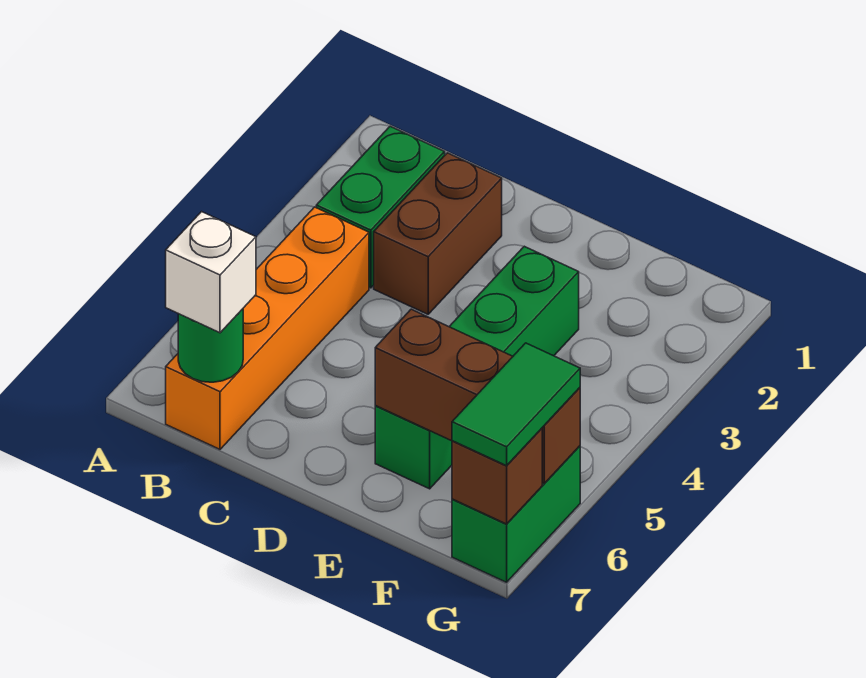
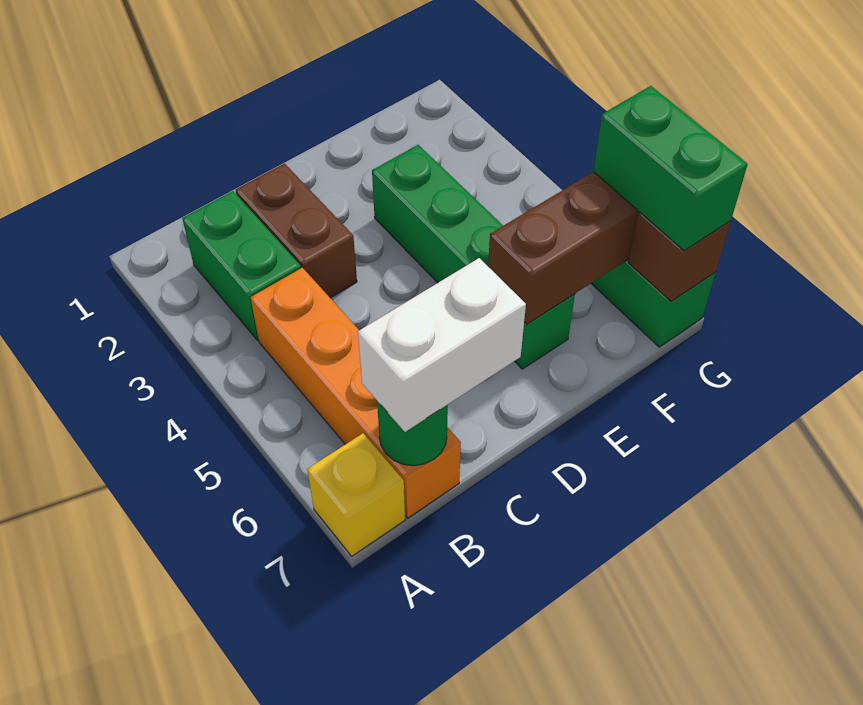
none -> yellow brick A7 level 1
white brick B7 level 3 -> white brick B7:C7 level 3
green tile G6:G7 level 3 -> green brick G6:G7 level 3

